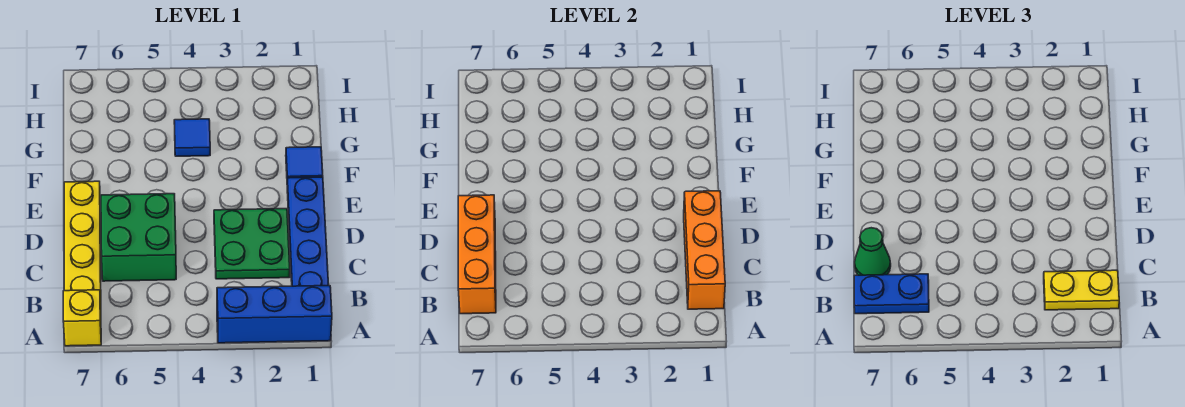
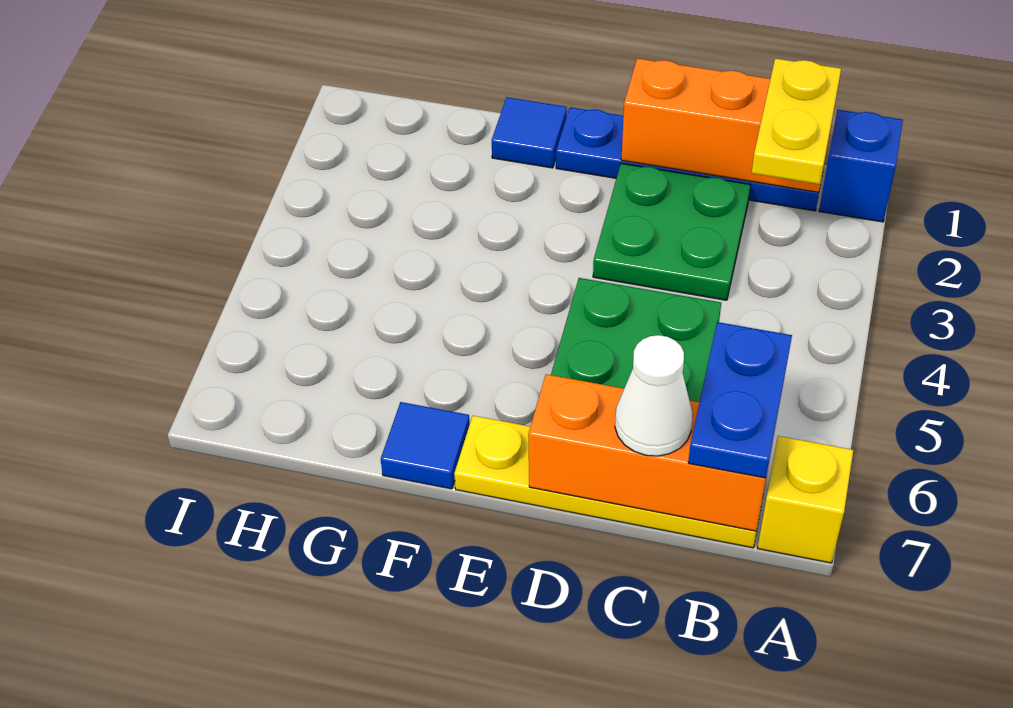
blue brick A1:A3 level 1 -> blue brick A1 level 1
green cone C7 level 3 -> white cone C7 level 3
blue tile G4 level 1 -> blue tile F7 level 1

